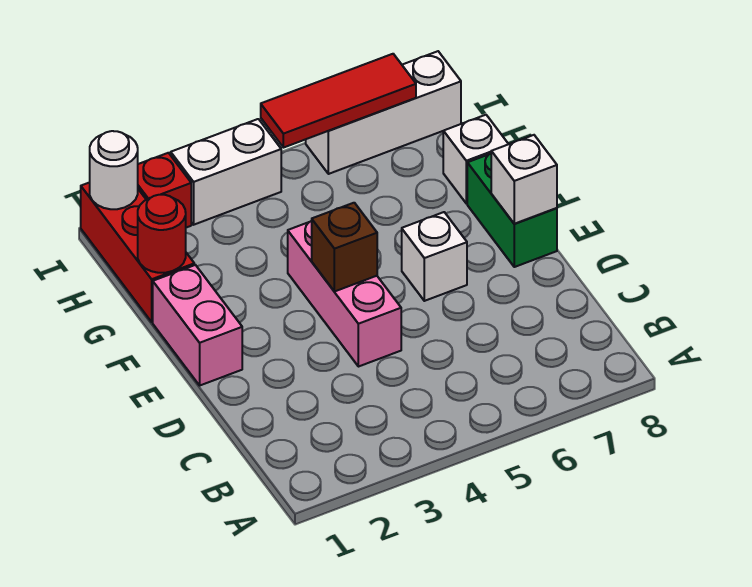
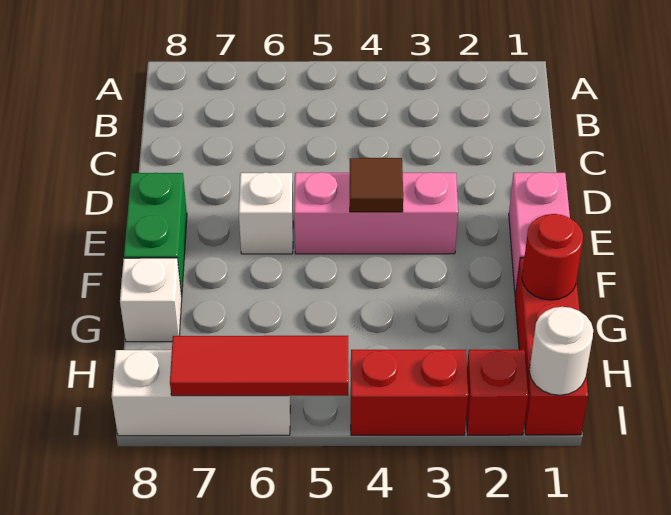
pink brick D4:F4 level 1 -> pink brick E3:E5 level 1
brown brick E4 level 2 -> brown tile E4 level 2
white brick E8 level 2 -> none
white brick I3:I4 level 1 -> red brick I3:I4 level 1

